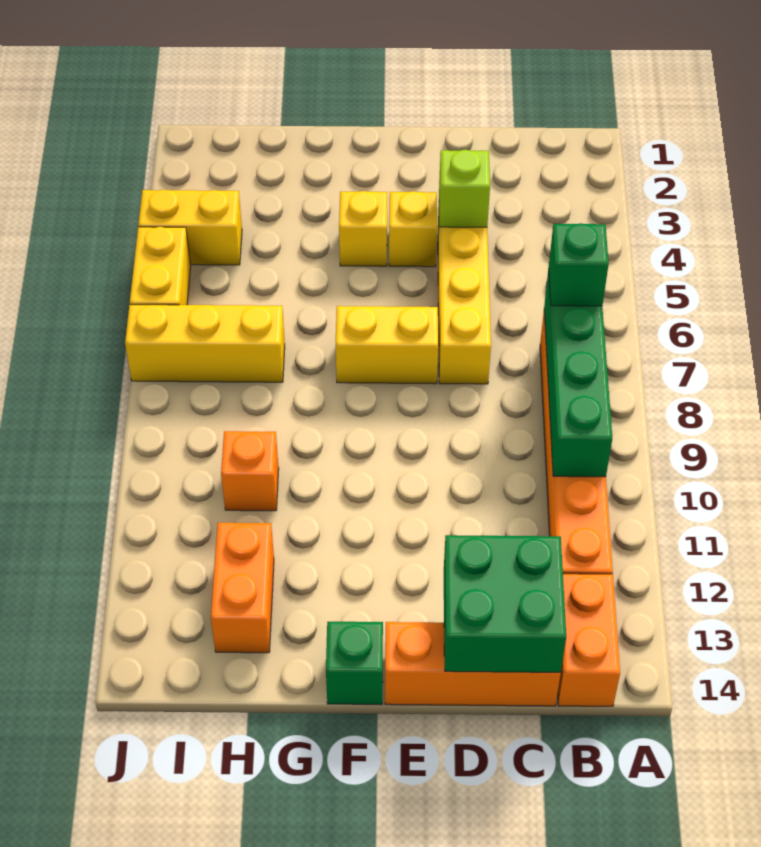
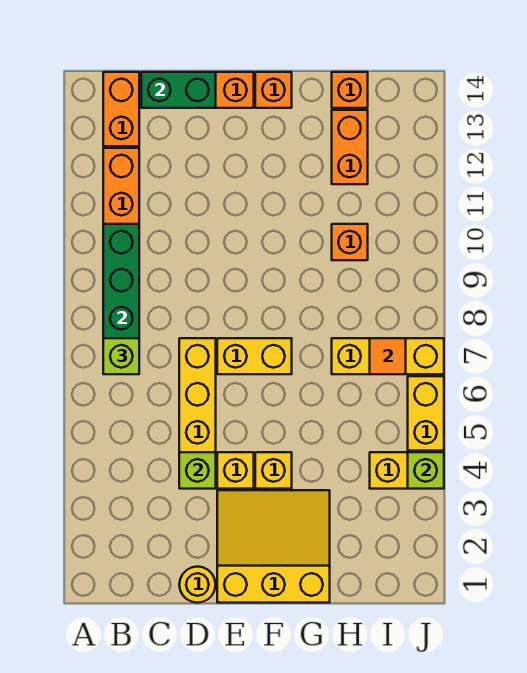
green brick B7 level 3 -> lime brick B7 level 3
green brick C13:D14 level 2 -> green brick C14:D14 level 2
none -> yellow round brick D1 level 1
none -> yellow slope E1:G3 level 1 top 1
green brick F14 level 1 -> orange brick F14 level 1
none -> orange brick H14 level 1
none -> orange tile I7 level 2
none -> lime brick J4 level 2

